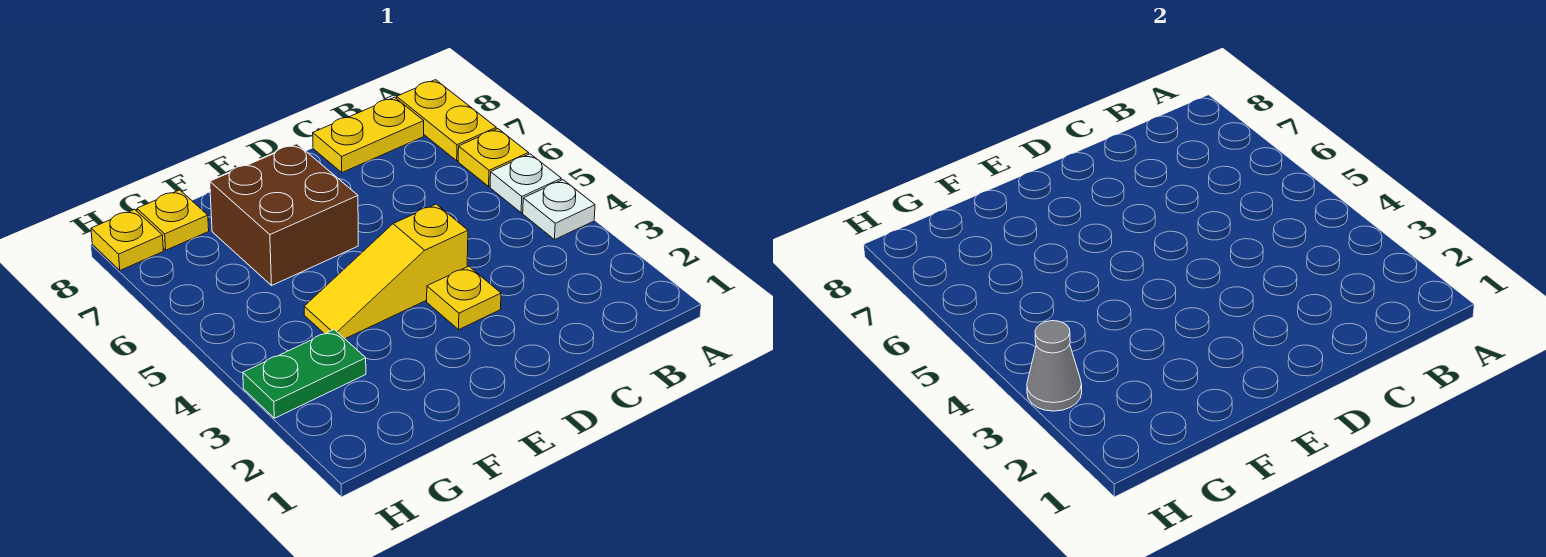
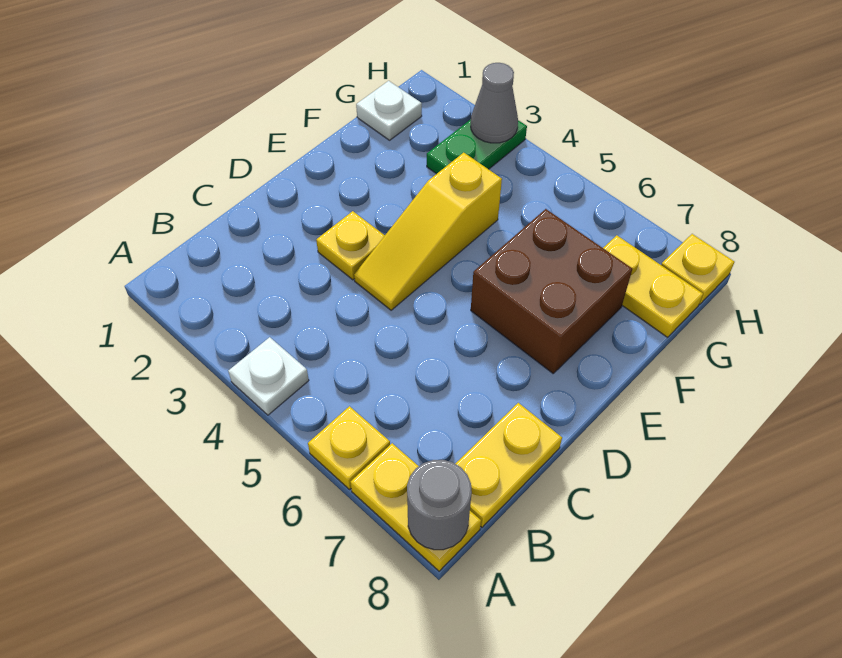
white plate A5 level 1 -> white plate G1 level 1
none -> grey round brick A8 level 2
yellow slope D4:F4 level 1 top D -> yellow slope D4:F4 level 1 top F
yellow plate G8 level 1 -> yellow plate G7:G8 level 1

